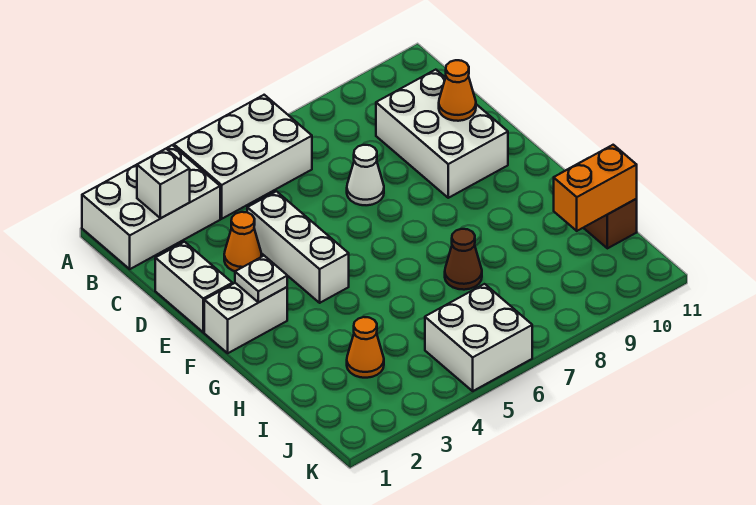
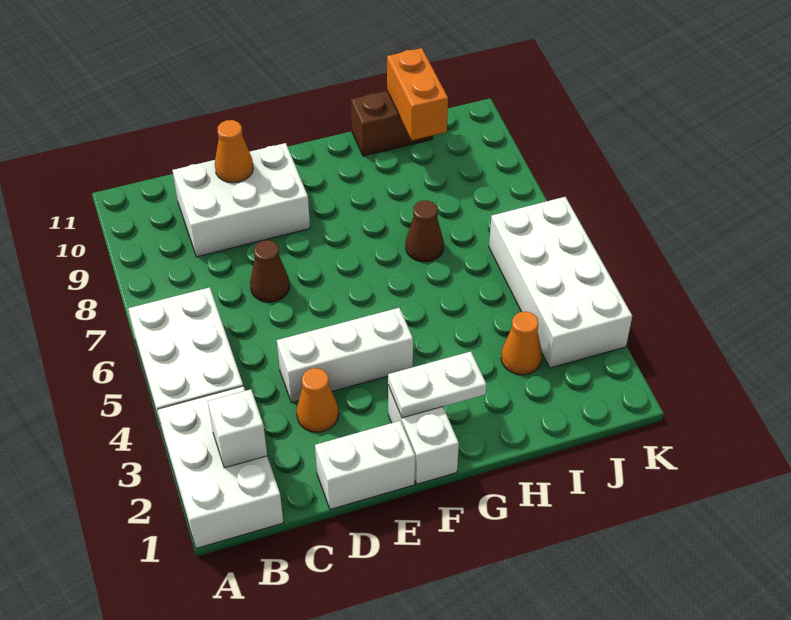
white cone D7 level 1 -> brown cone D7 level 1
white plate F2 level 2 -> white plate F2:G2 level 2
white brick J5:K6 level 1 -> white brick J3:K6 level 1

